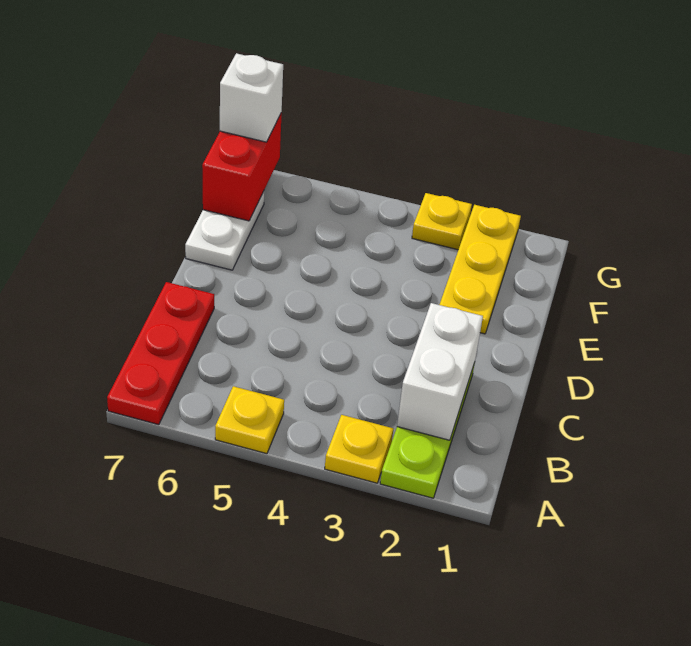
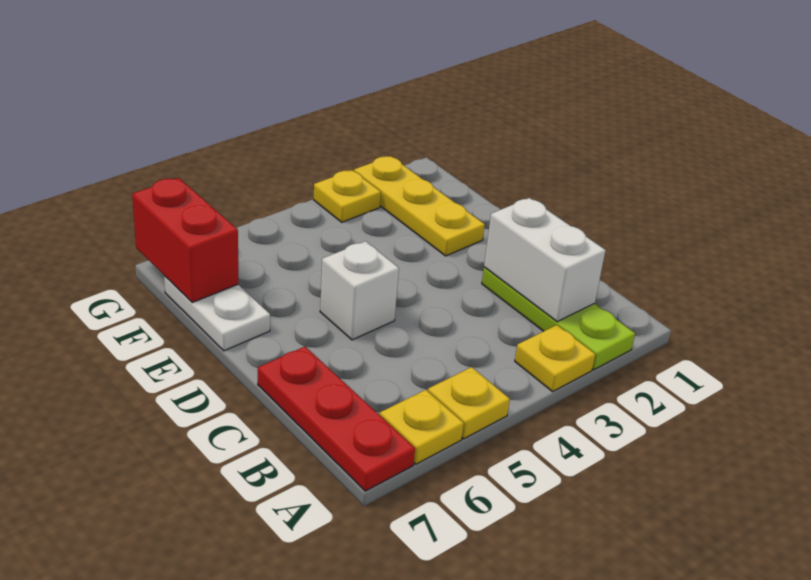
none -> yellow plate A6 level 1
white brick G7 level 3 -> white brick D5 level 1

